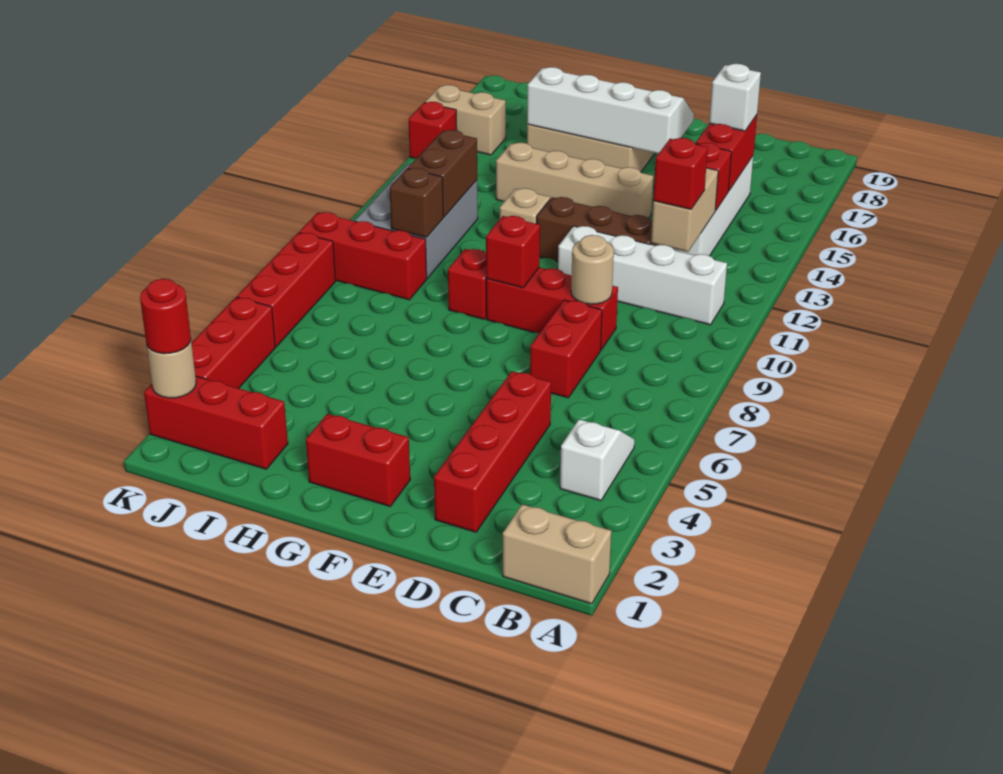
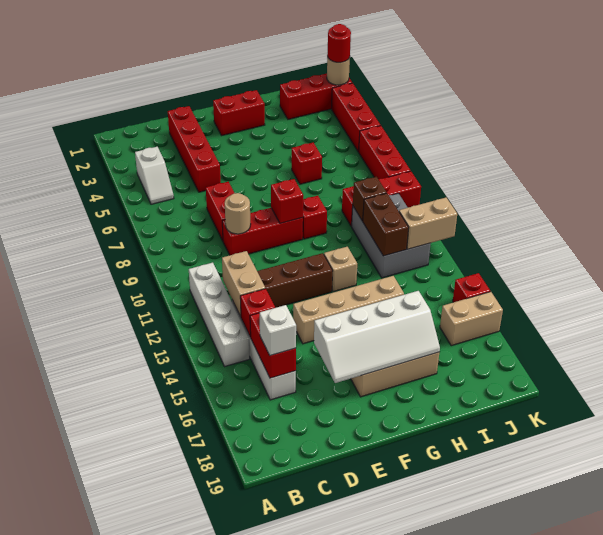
tan brick A1:B1 level 1 -> tan brick J12:K12 level 2
white brick B11:E11 level 1 -> white brick B11:B14 level 1
red brick C12 level 3 -> red brick H6 level 1

